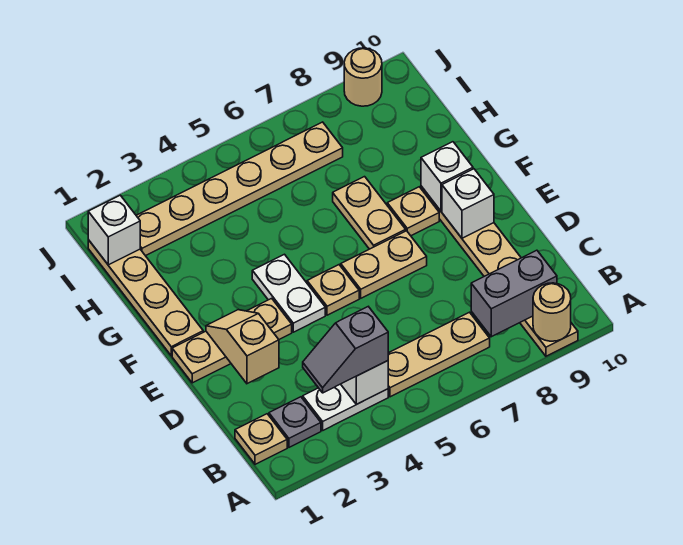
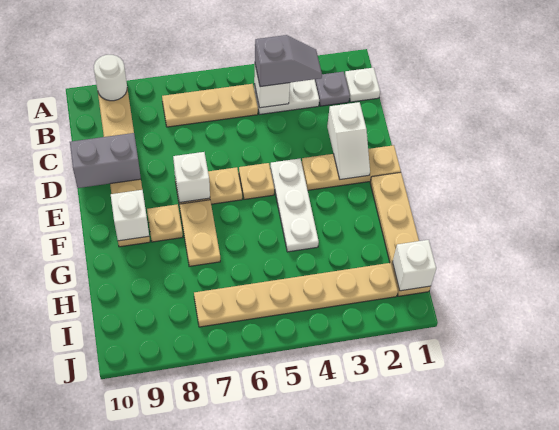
tan round brick A9 level 2 -> white round brick A9 level 2
tan plate B1 level 1 -> white plate B1 level 1
grey brick B8:B9 level 2 -> grey brick D9:D10 level 2
tan slope D2:E2 level 2 top D -> white slope D2:E2 level 2 top D
white plate E4:F4 level 1 -> white plate E4:G4 level 1
white brick E9 level 2 -> white brick E7 level 2
tan round brick J9 level 1 -> none

